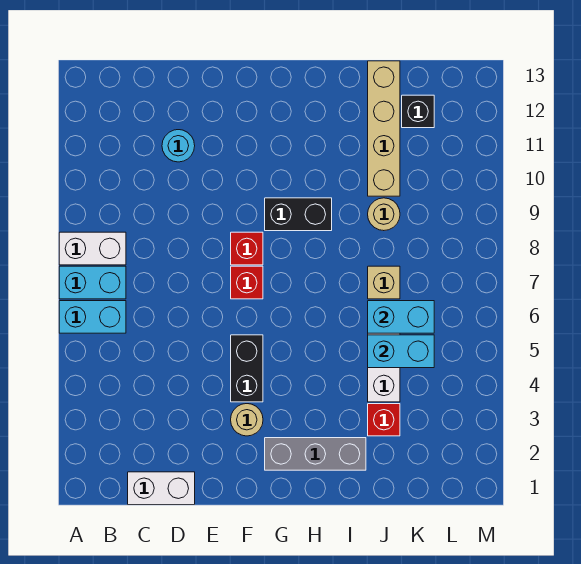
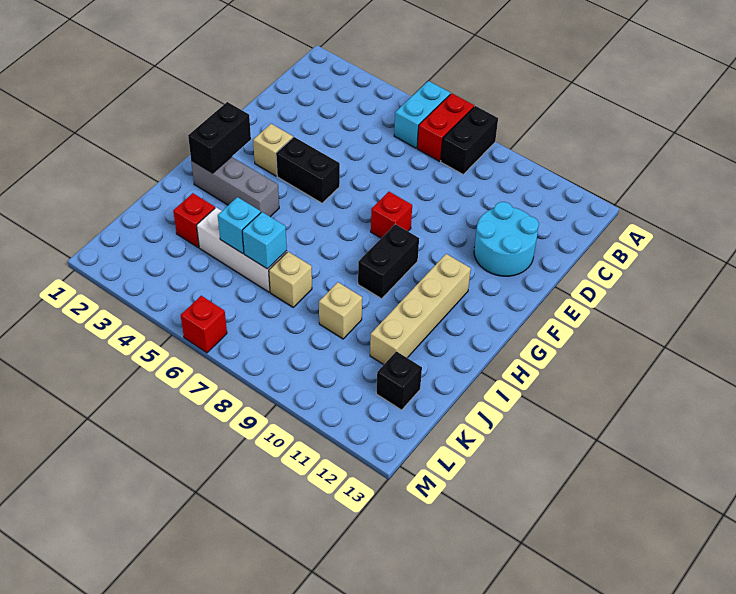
cyan brick A7:B7 level 1 -> red brick A7:B7 level 1
white brick A8:B8 level 1 -> black brick A8:B8 level 1
white brick C1:D1 level 1 -> none
cyan round brick D11 level 1 -> cyan round brick D11:E12 level 1
tan round brick F3 level 1 -> tan brick F3 level 1
red brick F7 level 1 -> red brick M6 level 1
grey brick G2:I2 level 1 -> grey brick H2:H4 level 1
none -> black brick G2:H2 level 2
cyan brick J5:K5 level 2 -> cyan brick J5 level 2
cyan brick J6:K6 level 2 -> cyan brick J6 level 2
tan round brick J9 level 1 -> tan brick J9 level 1
tan brick J10:J13 level 1 -> tan brick G11:J11 level 1

